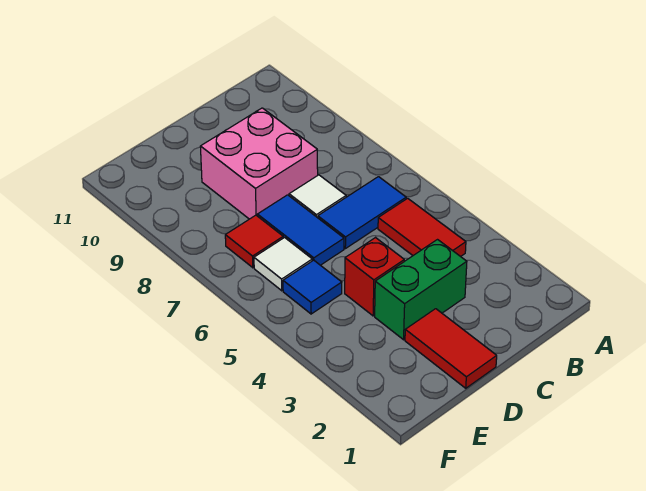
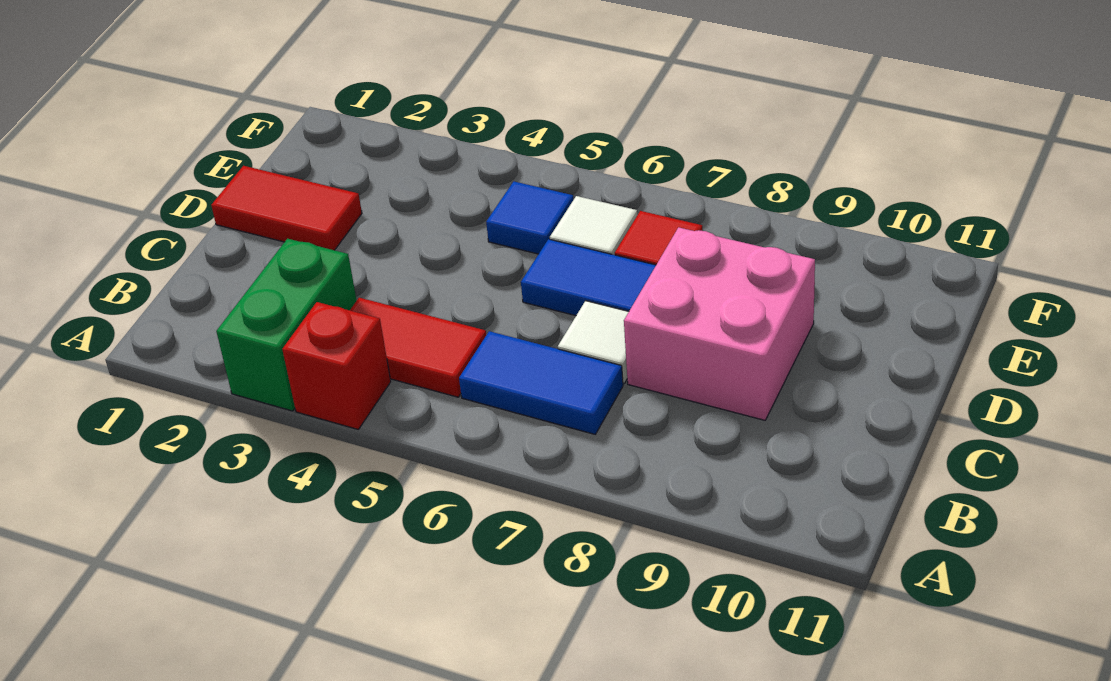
blue tile B6:C6 level 1 -> blue tile B6:B7 level 1
green brick C3:D3 level 1 -> green brick A3:B3 level 1
red brick D4 level 1 -> red brick A4 level 1

